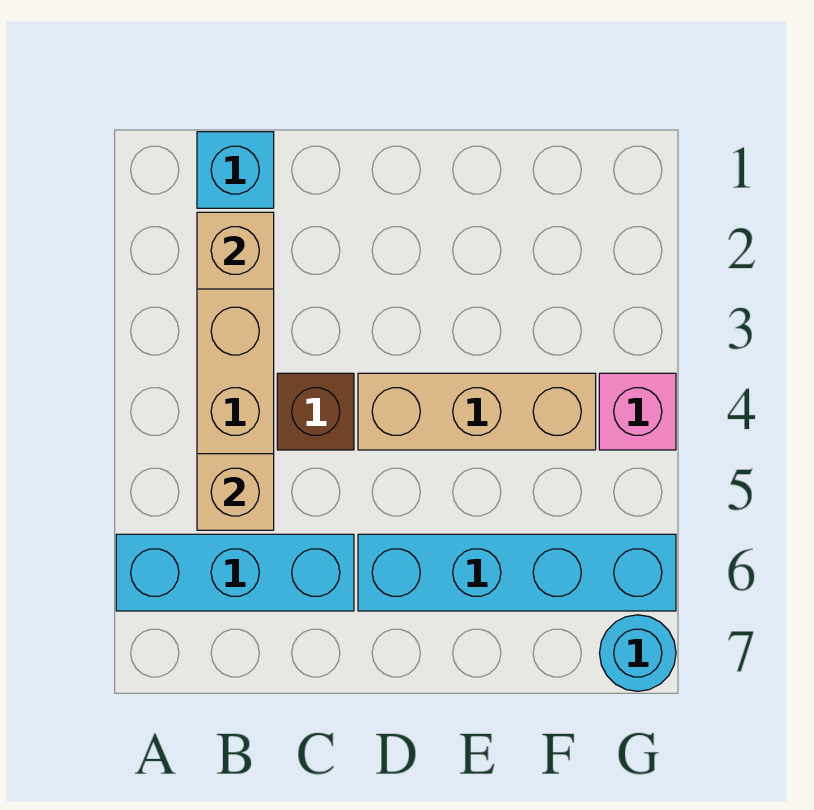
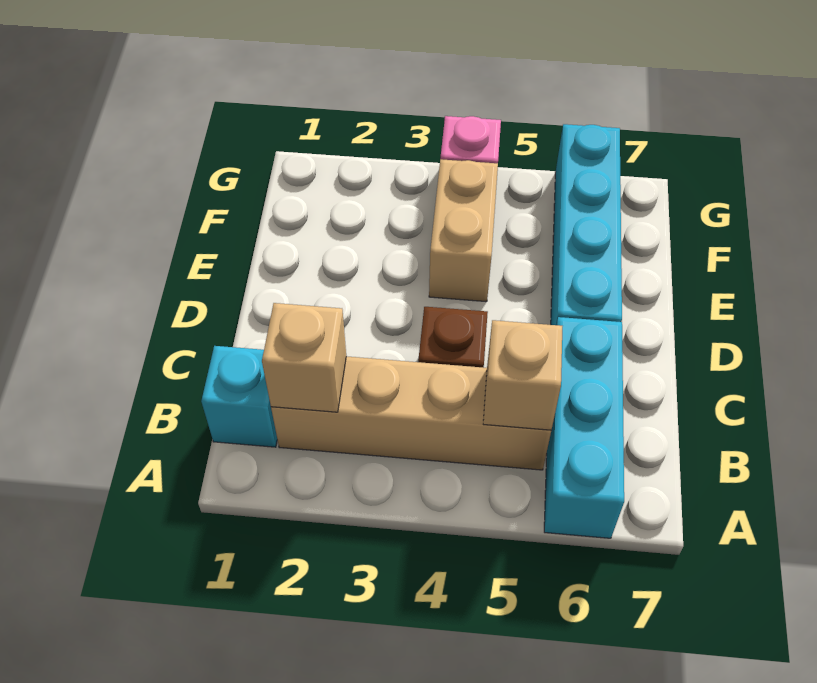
tan brick D4:F4 level 1 -> tan brick E4:F4 level 1
cyan round brick G7 level 1 -> none

